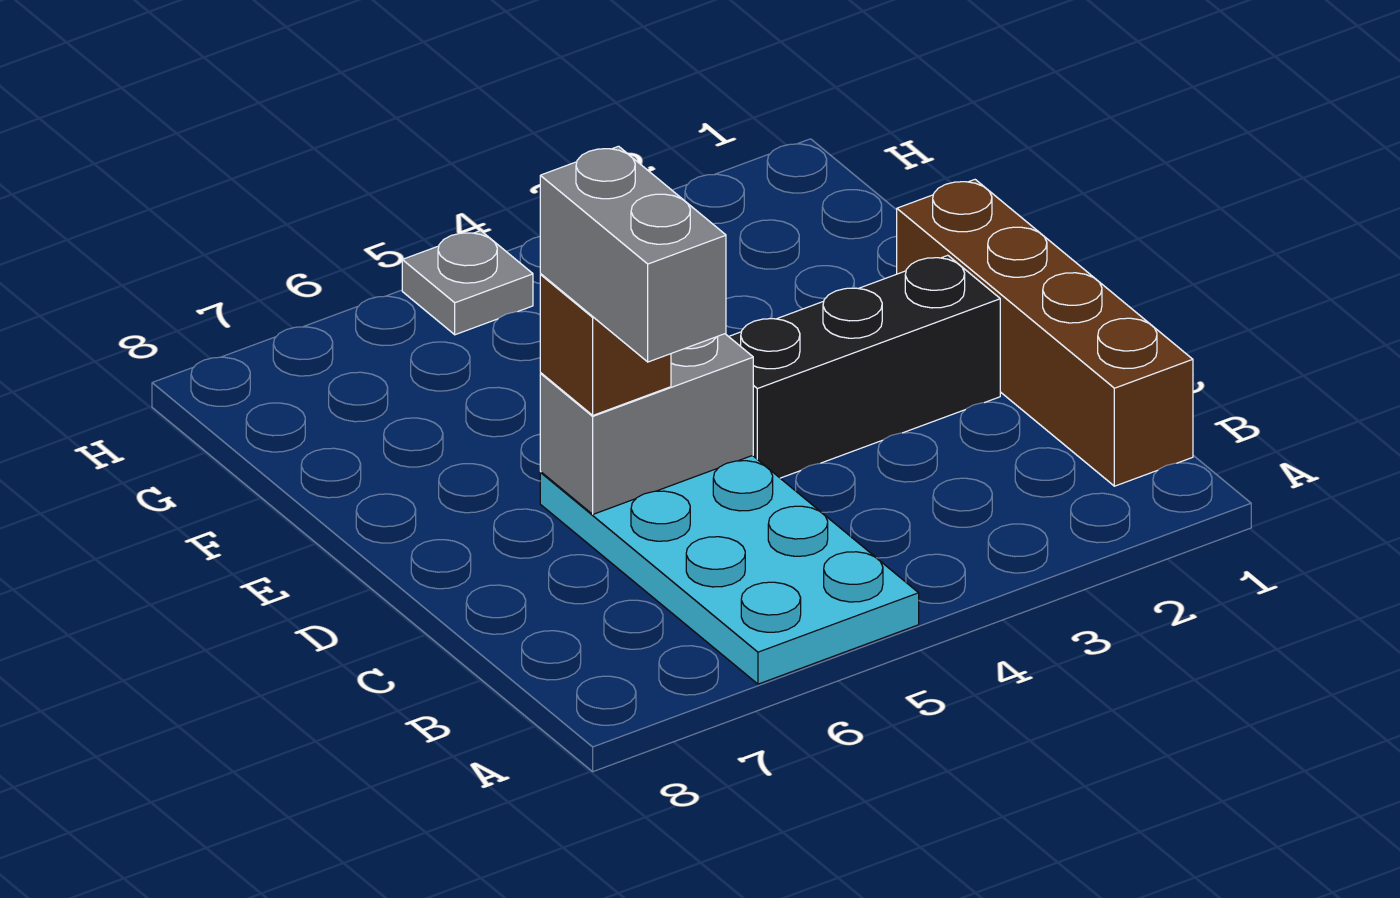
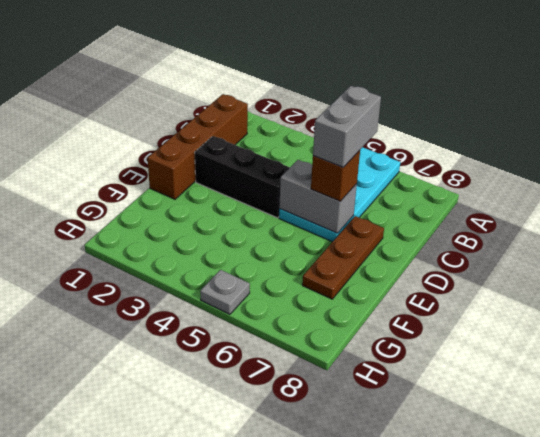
none -> brown plate D7:F7 level 1

